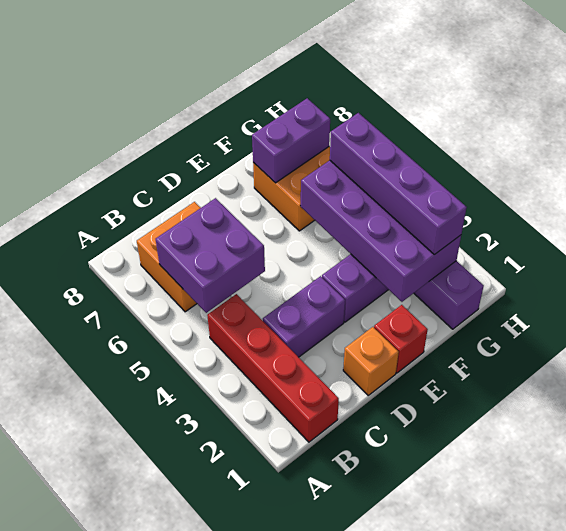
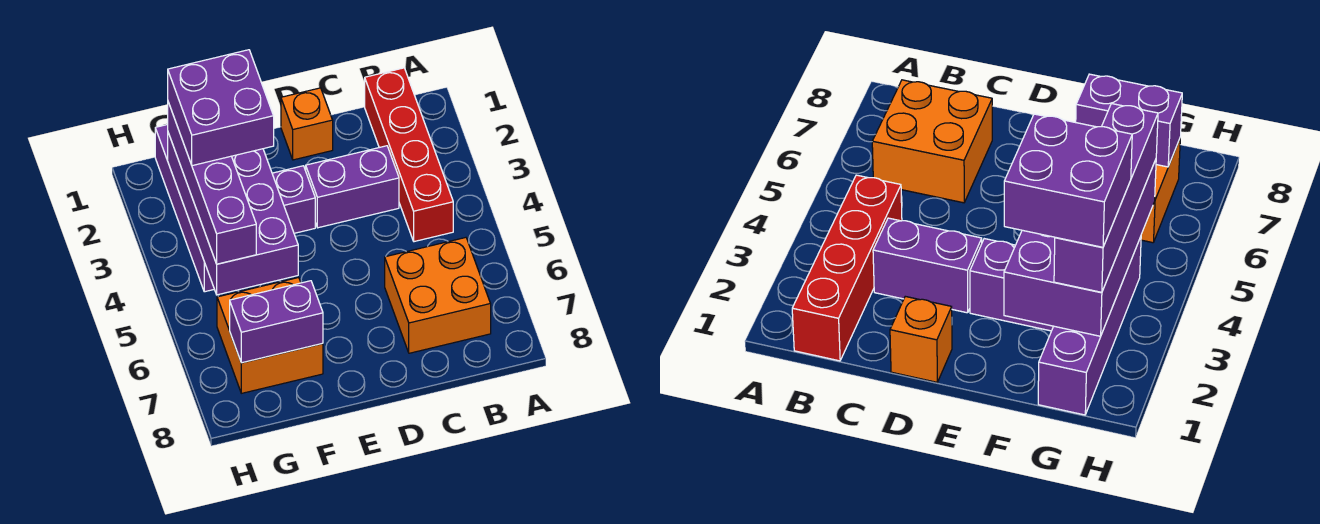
purple brick B5:C6 level 2 -> purple brick F2:G3 level 4
red brick E1 level 1 -> none

